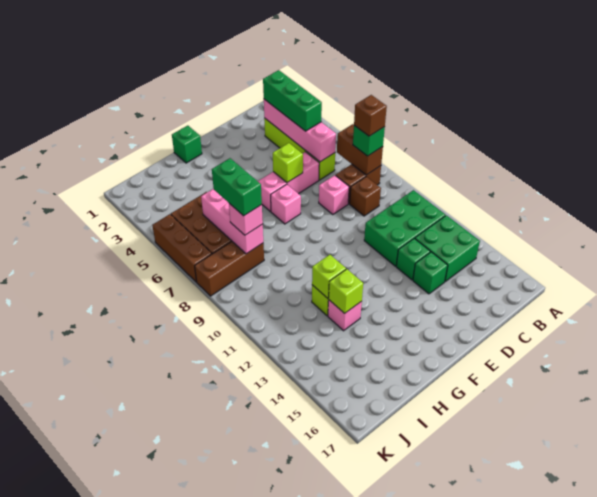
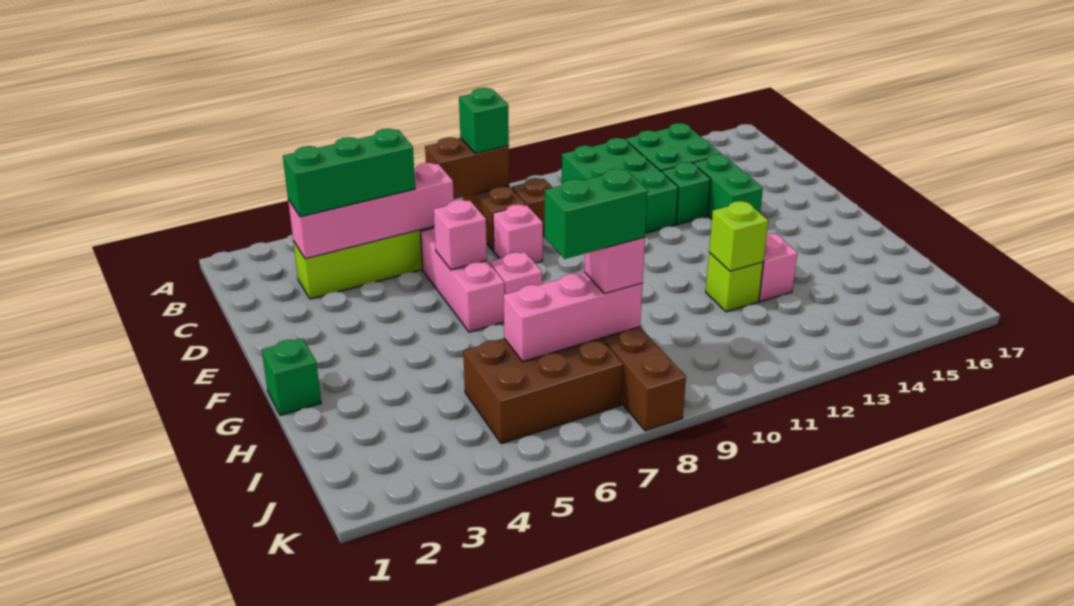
brown brick B8 level 4 -> none
green brick D14 level 1 -> green brick D14:E14 level 1
lime brick E6 level 2 -> pink brick E6 level 2
lime brick H13 level 2 -> none
brown brick K5:K7 level 1 -> none

